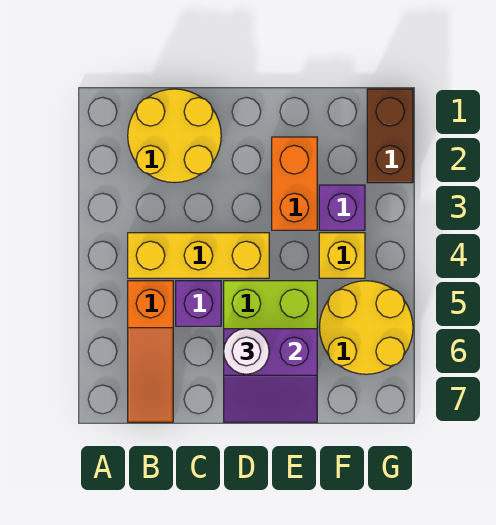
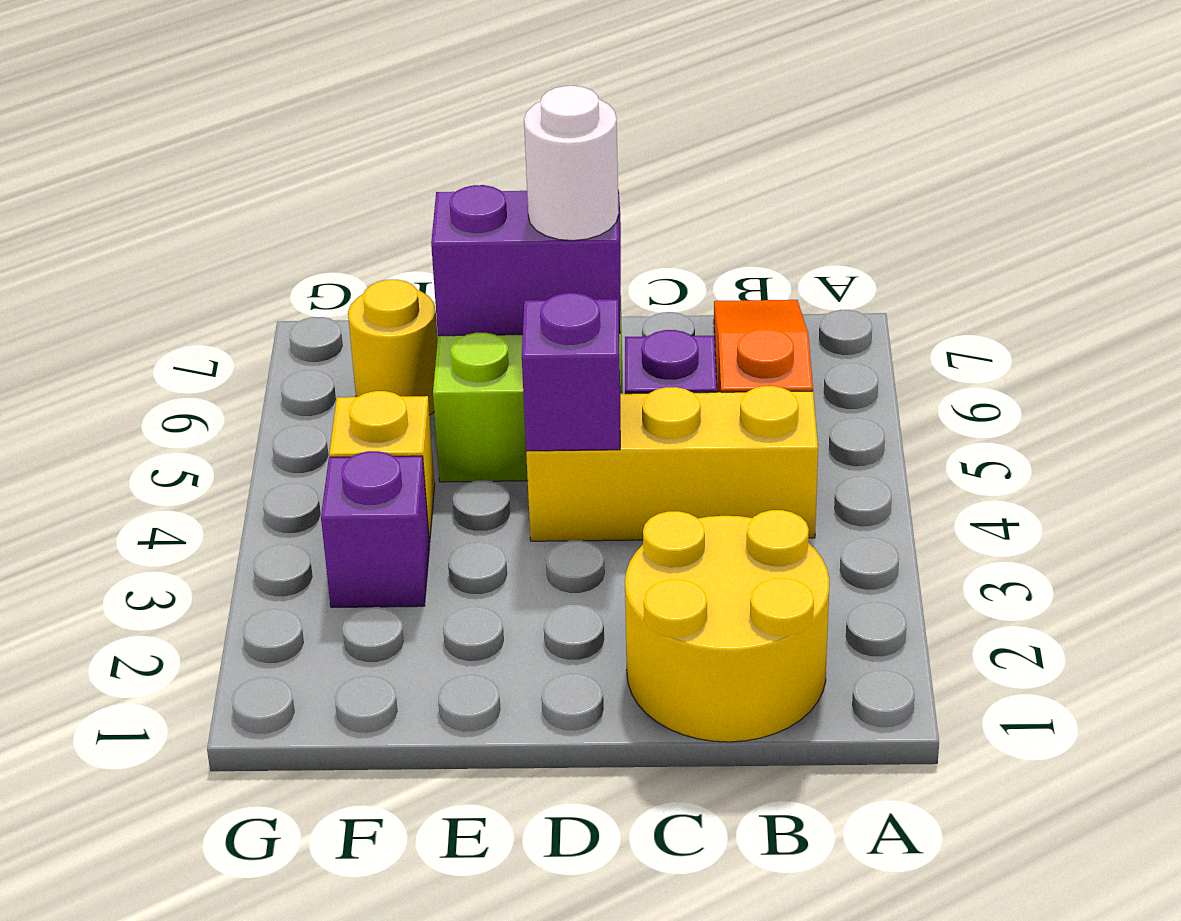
none -> purple brick D4 level 2
orange brick E2:E3 level 1 -> none
yellow round brick F5:G6 level 1 -> yellow round brick F6 level 1
brown brick G1:G2 level 1 -> none

